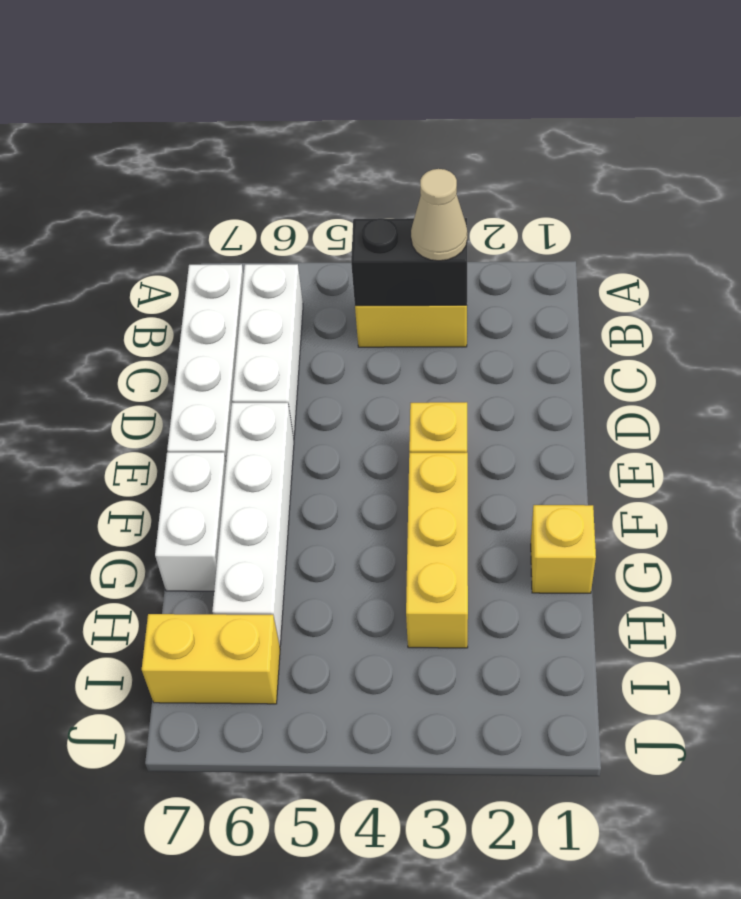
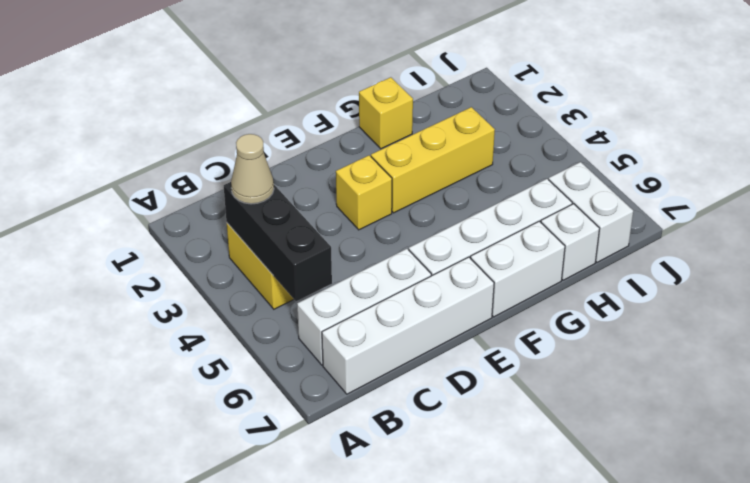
black brick B3:B4 level 2 -> black brick B3:B5 level 2
none -> white brick H7 level 1
yellow brick I6:I7 level 1 -> white brick I6:I7 level 1

